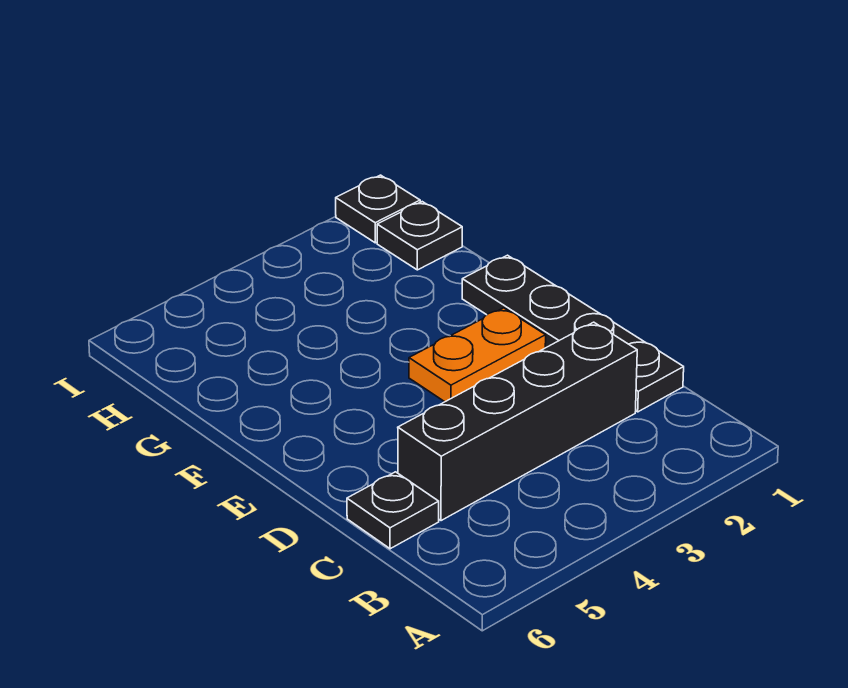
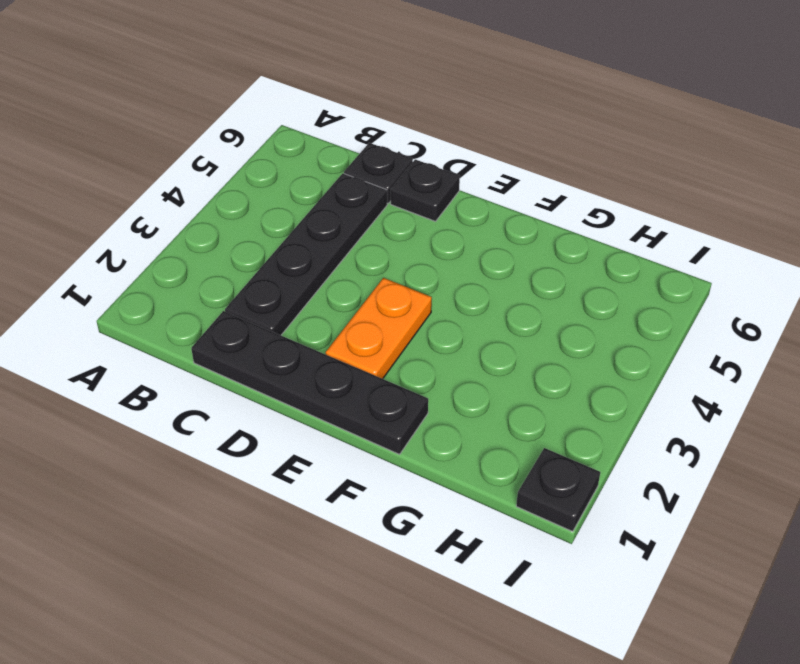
black brick C2:C5 level 1 -> black plate C2:C5 level 1
black plate H1 level 1 -> black plate D6 level 1

